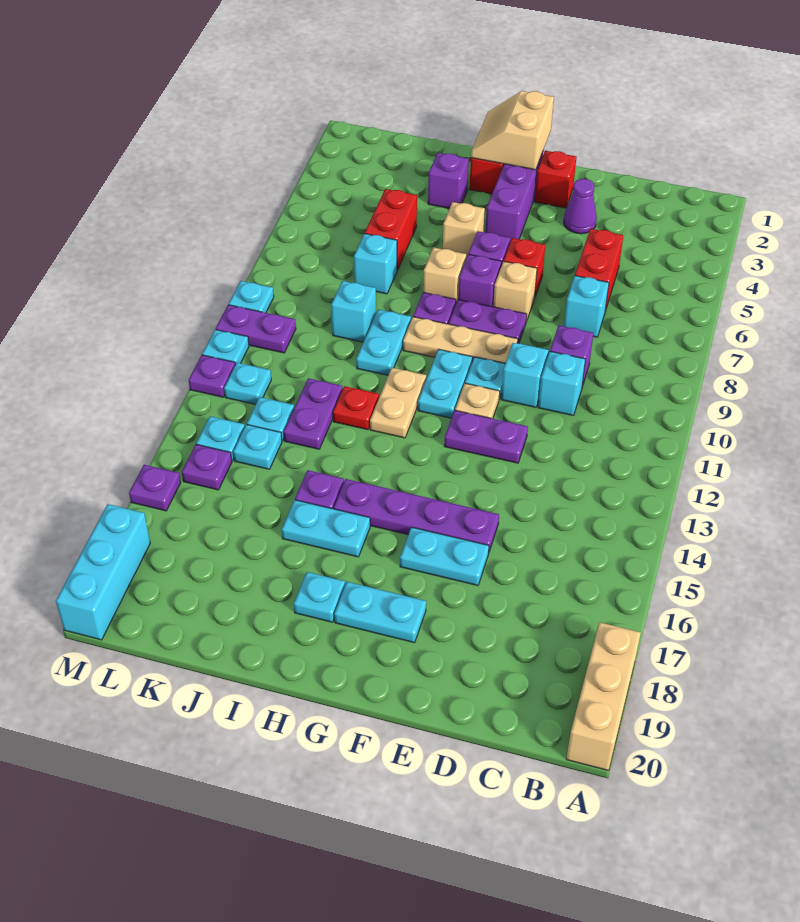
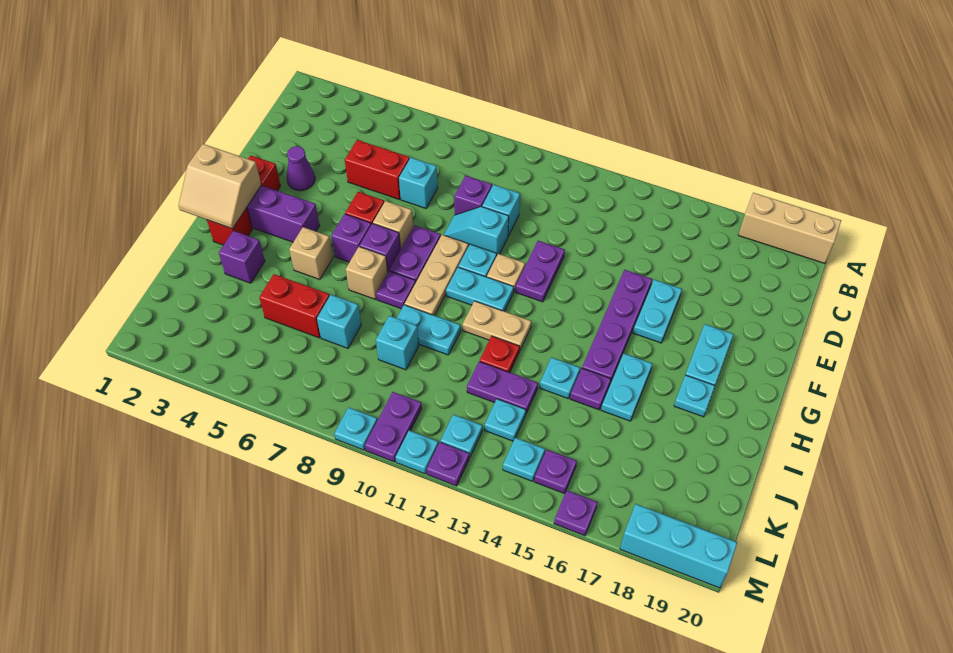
cyan plate K14 level 1 -> cyan plate I14 level 1

